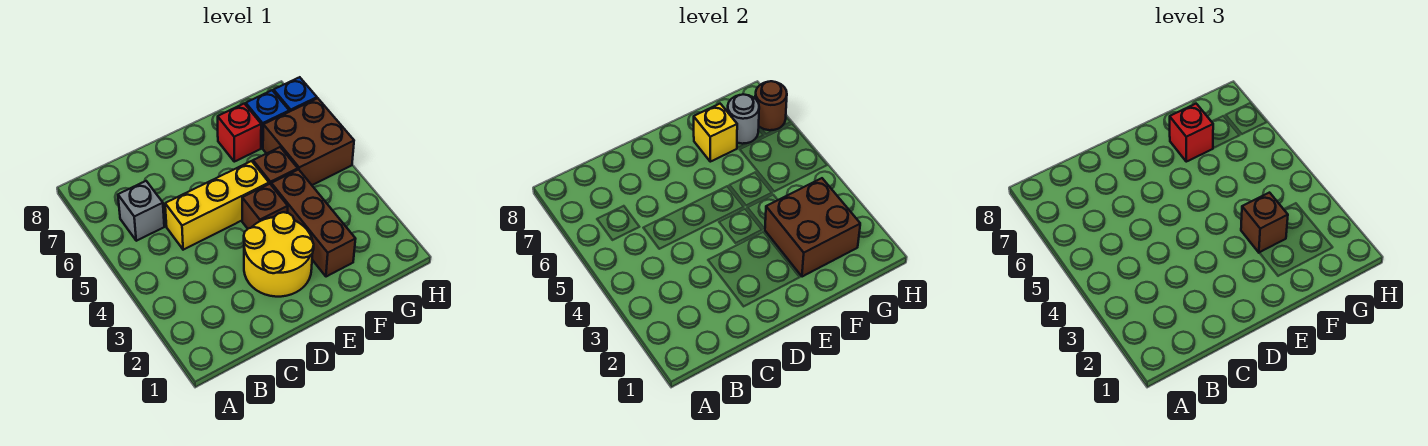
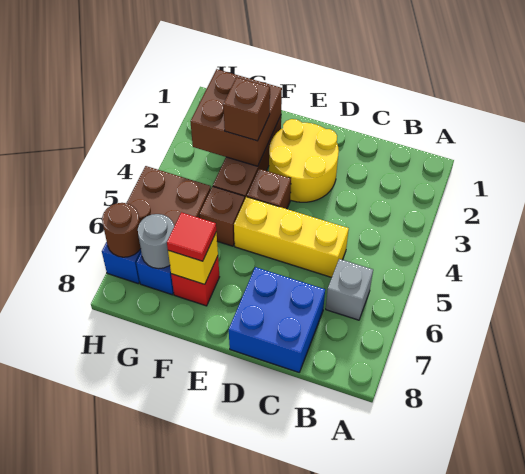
none -> blue brick C7:D8 level 1
red brick F7 level 3 -> red tile F7 level 3

